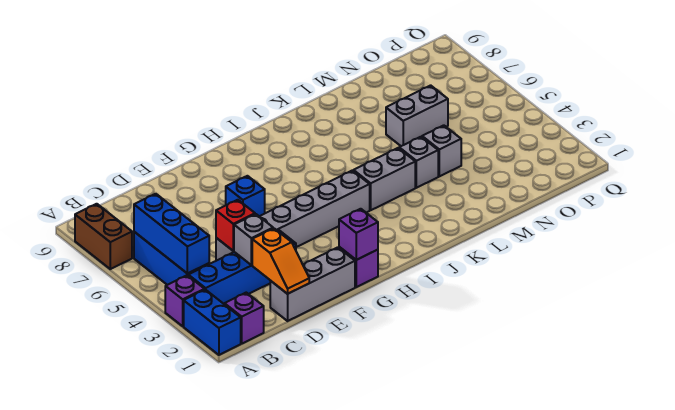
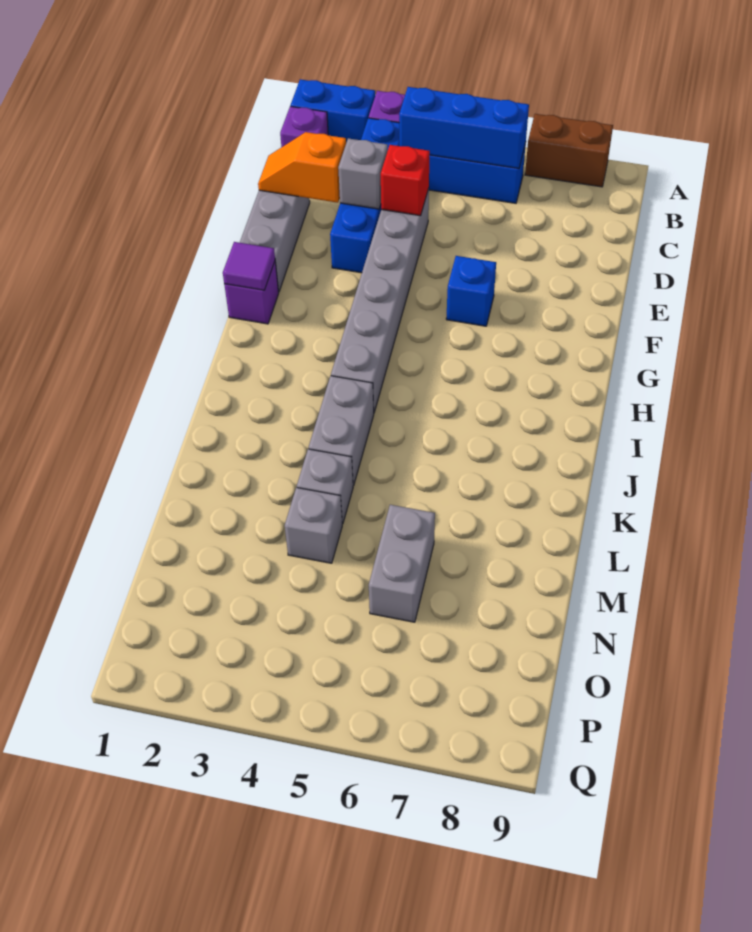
purple brick G1 level 2 -> purple tile G1 level 2

